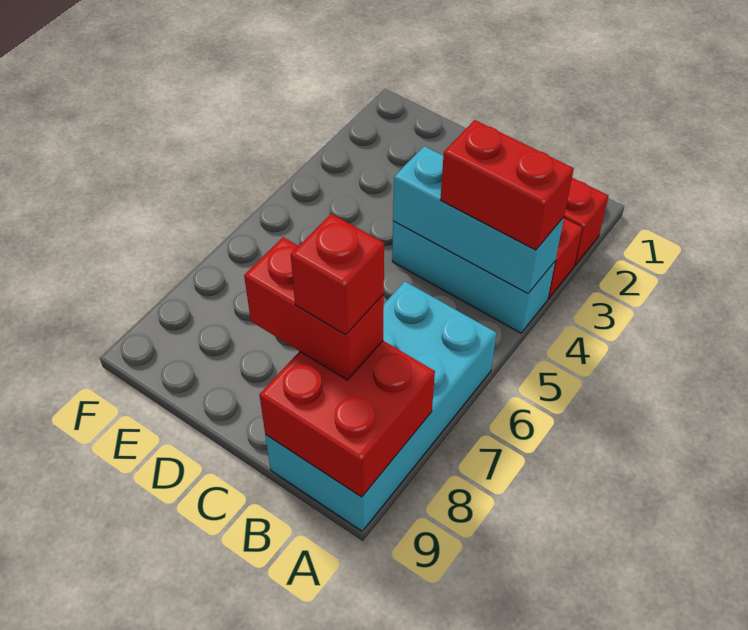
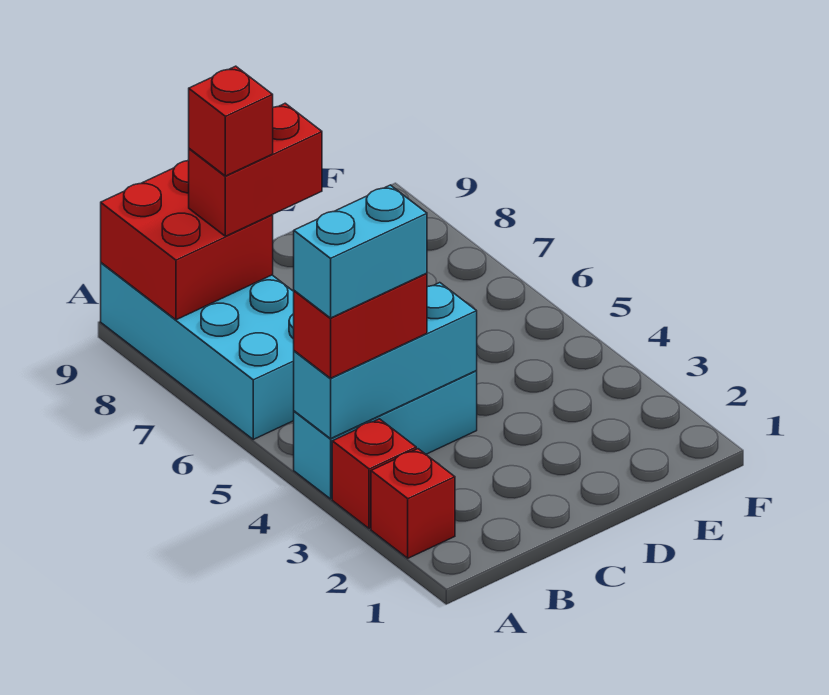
none -> cyan brick A4:B4 level 4

